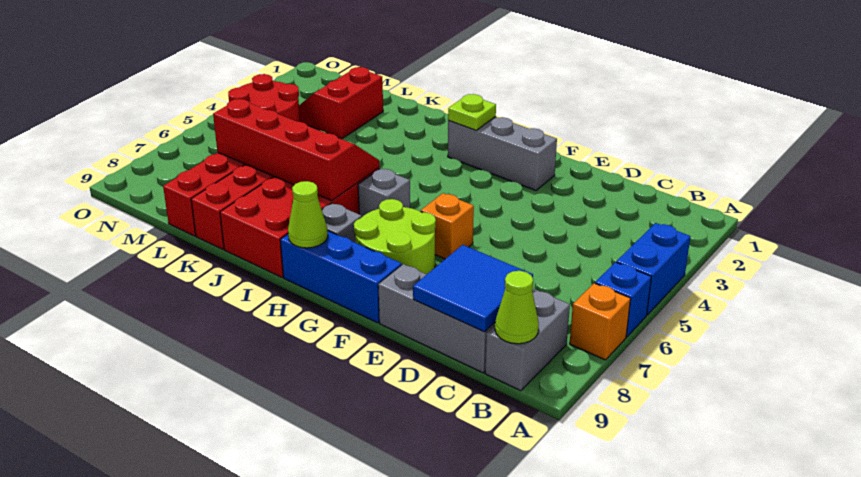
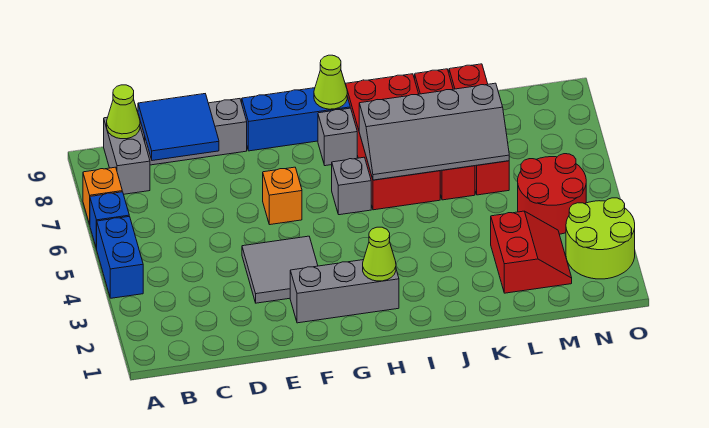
none -> grey tile E3:F4 level 1
lime round brick F7:G8 level 1 -> lime round brick N2:O3 level 1
lime plate H2 level 2 -> lime cone H2 level 2
red slope I6:L7 level 2 top 7 -> grey slope I6:L7 level 2 top 7

